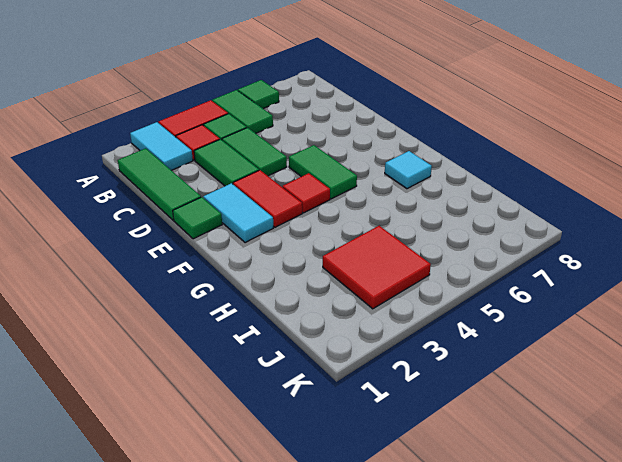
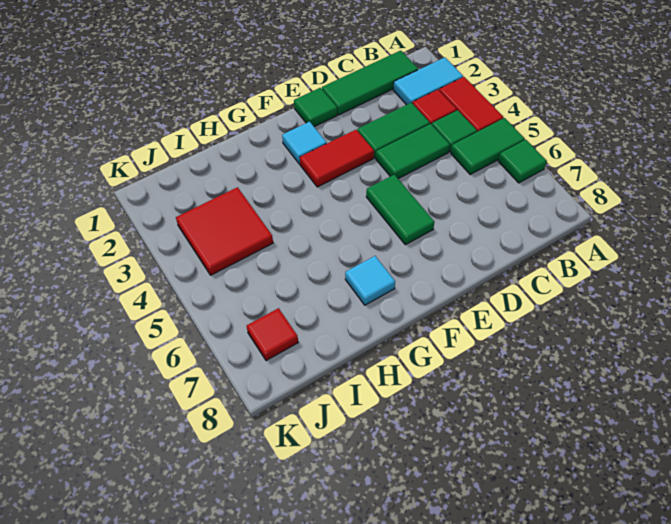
cyan tile E2:F2 level 1 -> cyan tile F2 level 1
green tile E5:F5 level 1 -> green tile E5:E6 level 1
red tile F4 level 1 -> red tile J7 level 1

